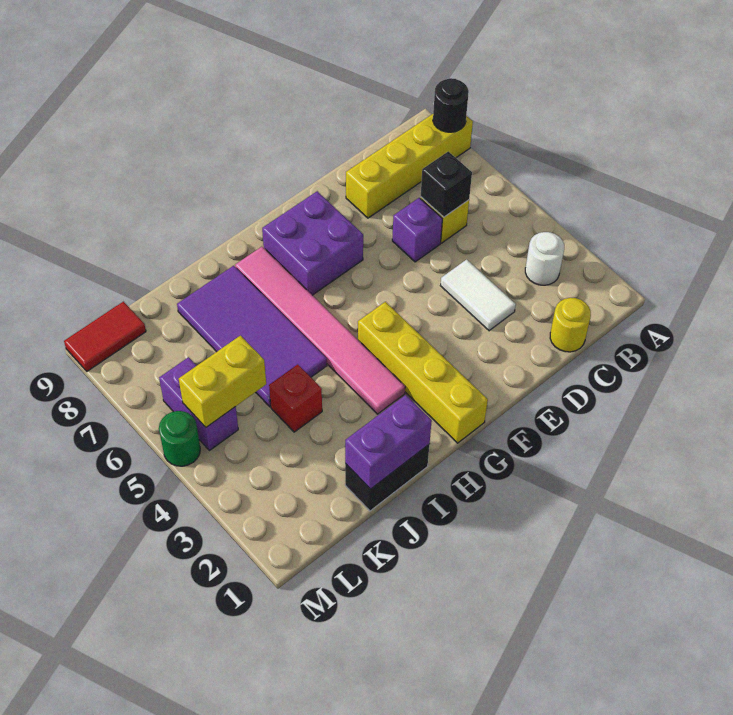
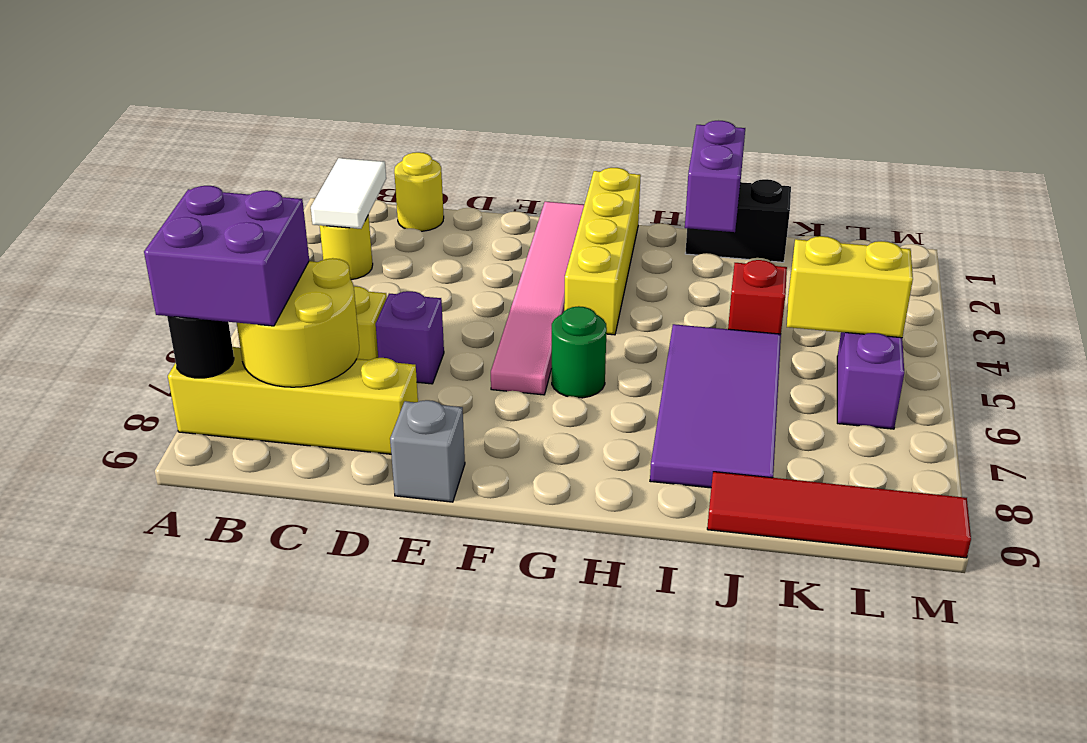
white round brick B3 level 1 -> yellow round brick B3 level 1
none -> yellow round brick B7:C8 level 2
black brick C6 level 2 -> none
white tile D3:D4 level 1 -> white tile B2:B3 level 2
none -> grey brick E9 level 1
purple brick F7:G8 level 1 -> purple brick A7:B8 level 3
pink tile H3:H8 level 1 -> pink tile F1:F6 level 1
purple brick I1:J1 level 2 -> purple brick I1:I2 level 2
red tile L9:M9 level 1 -> red tile J9:M9 level 1
green round brick M5 level 1 -> green round brick G6 level 1

